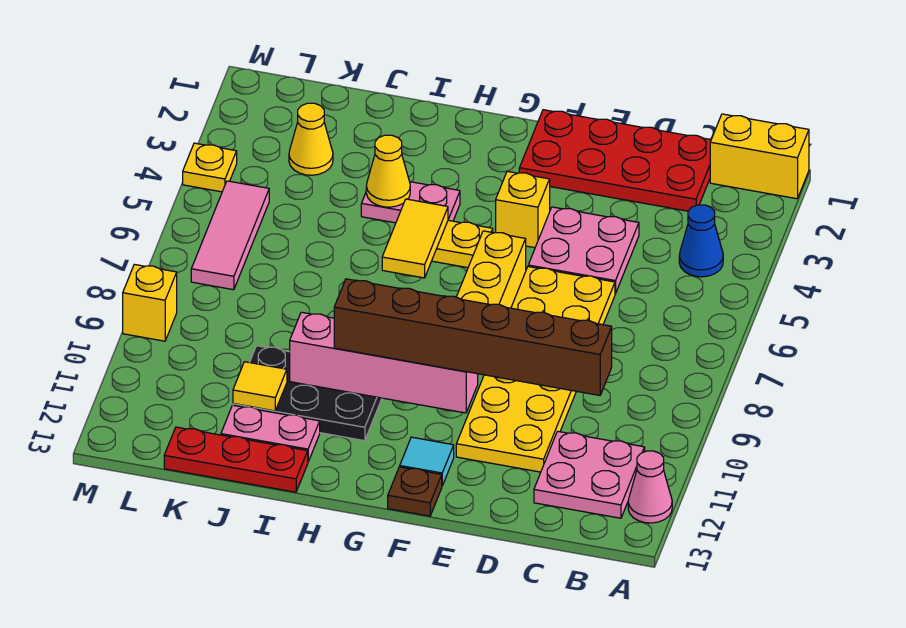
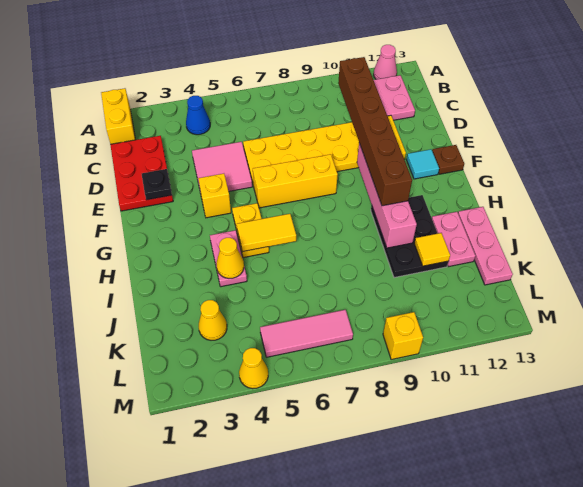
red plate C1:F2 level 1 -> red plate C1:E2 level 1
pink plate D4:E5 level 1 -> pink tile D4:E5 level 1
none -> black plate E2 level 2
red plate I13:K13 level 1 -> pink plate I13:K13 level 1
yellow plate M4 level 1 -> yellow cone M4 level 1

